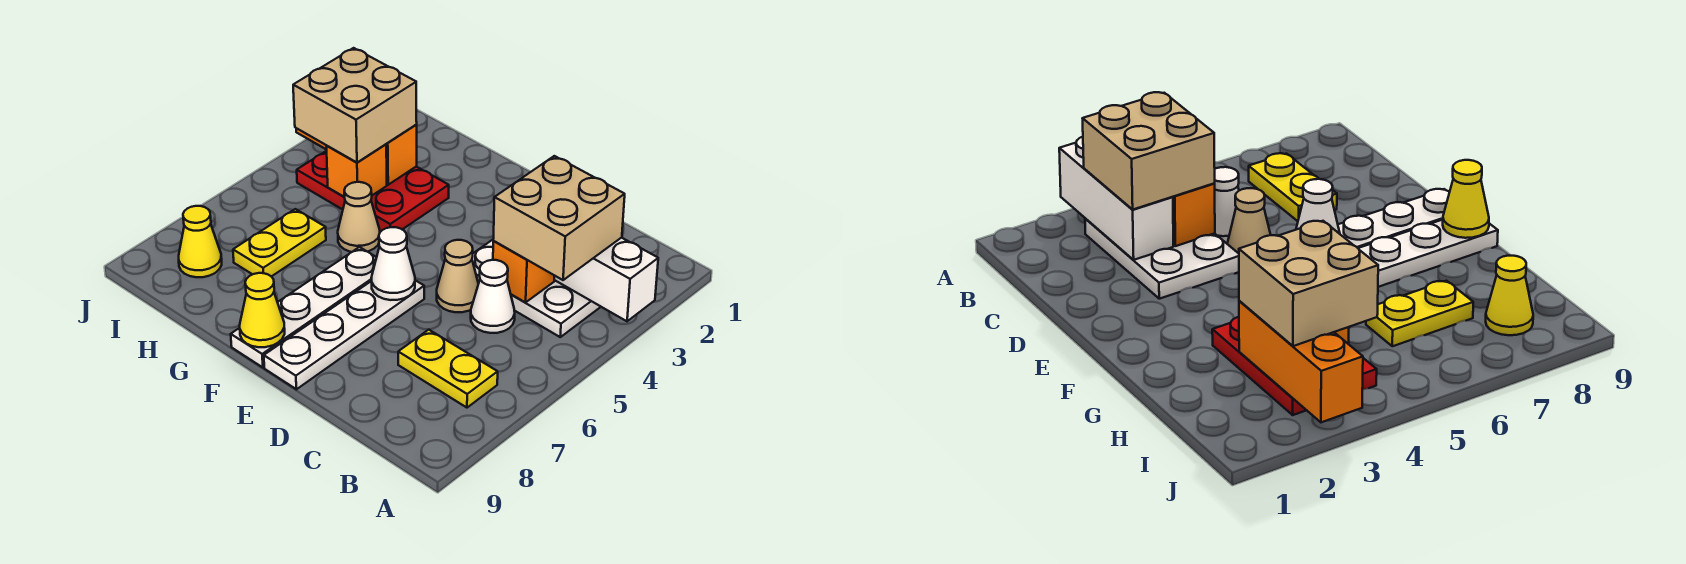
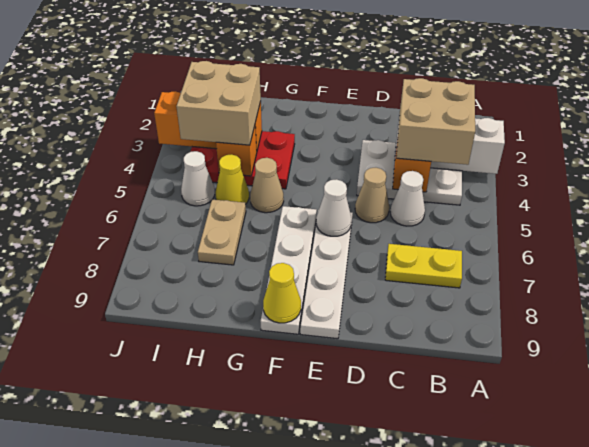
yellow plate H6:H7 level 1 -> tan plate H6:H7 level 1
none -> white cone I5 level 1
yellow cone I8 level 1 -> yellow cone H5 level 1

